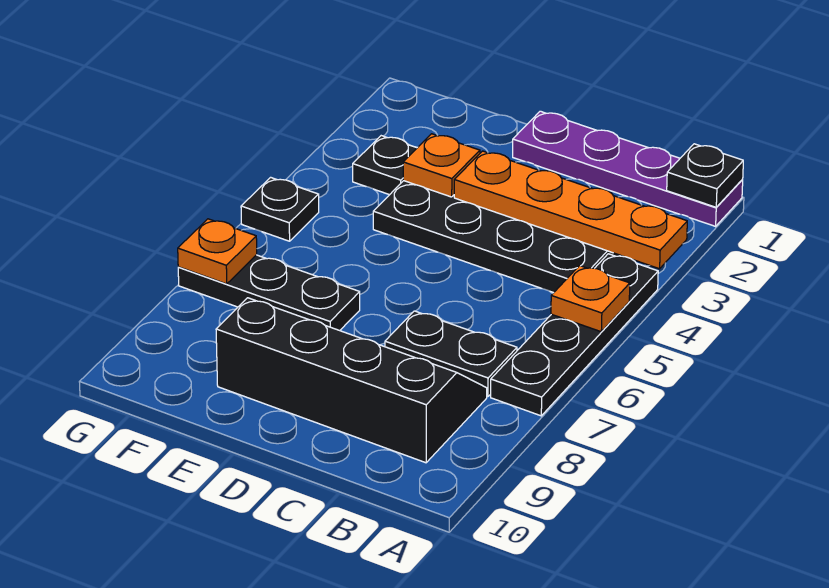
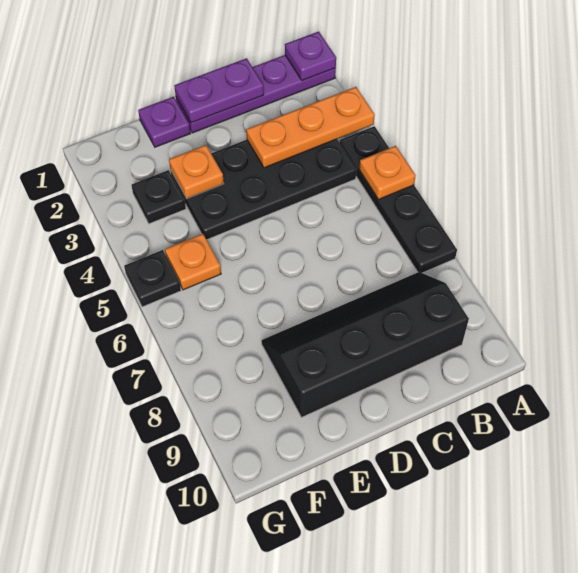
black plate A1 level 2 -> purple plate A1 level 2
orange plate A3:D3 level 2 -> orange plate A3:C3 level 2
black plate B7:C7 level 1 -> none
none -> purple plate C1:D1 level 2
none -> purple plate E1 level 1
black plate E7:G7 level 1 -> none
orange plate G7 level 2 -> orange plate F5 level 1

